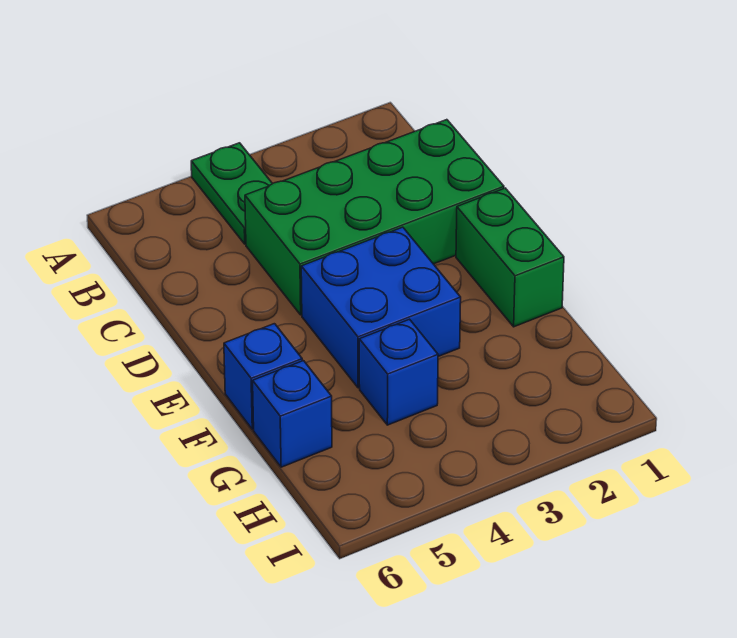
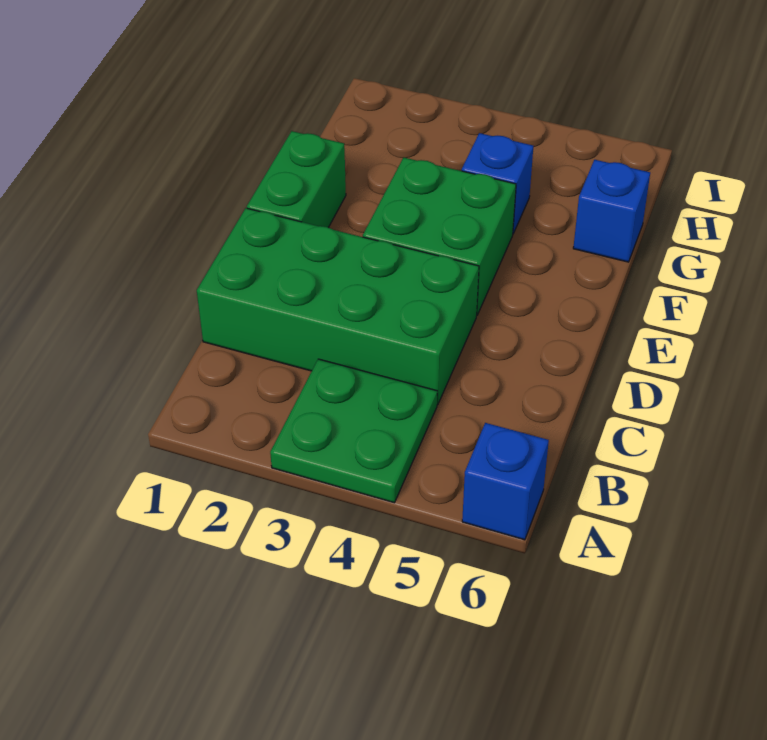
green plate A4:B4 level 1 -> green plate A3:B4 level 1
blue brick E3:F4 level 1 -> green brick E3:F4 level 1
blue brick F6 level 1 -> blue brick A6 level 1

